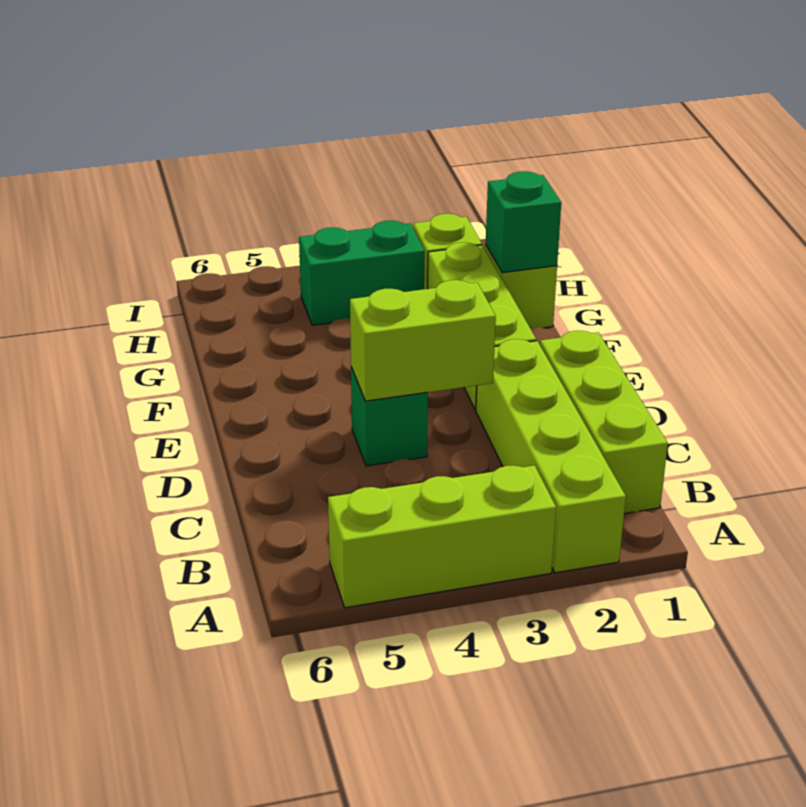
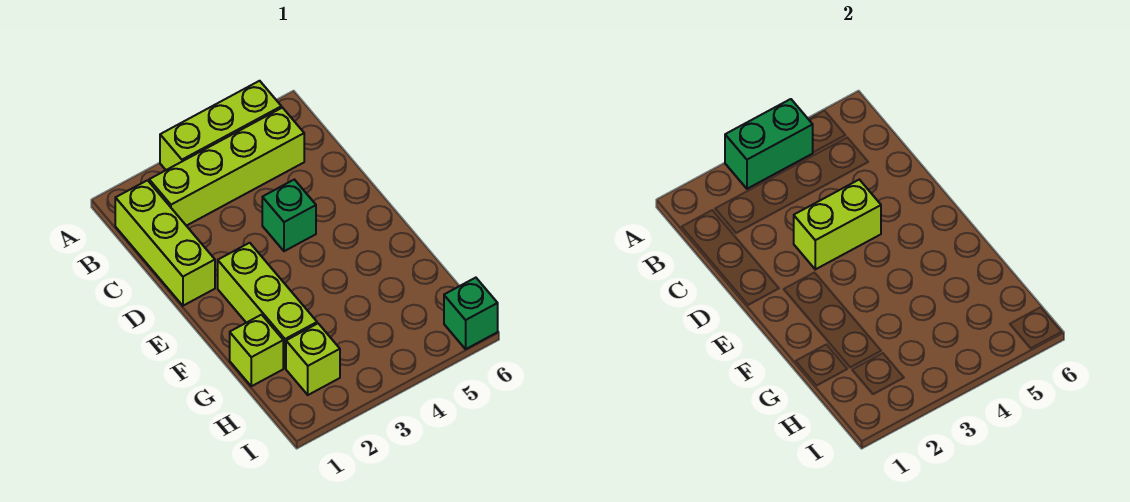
lime brick A2:D2 level 1 -> lime brick B2:B5 level 1
green brick G1 level 2 -> green brick I6 level 1
green brick H3:H4 level 1 -> green brick A3:A4 level 2

